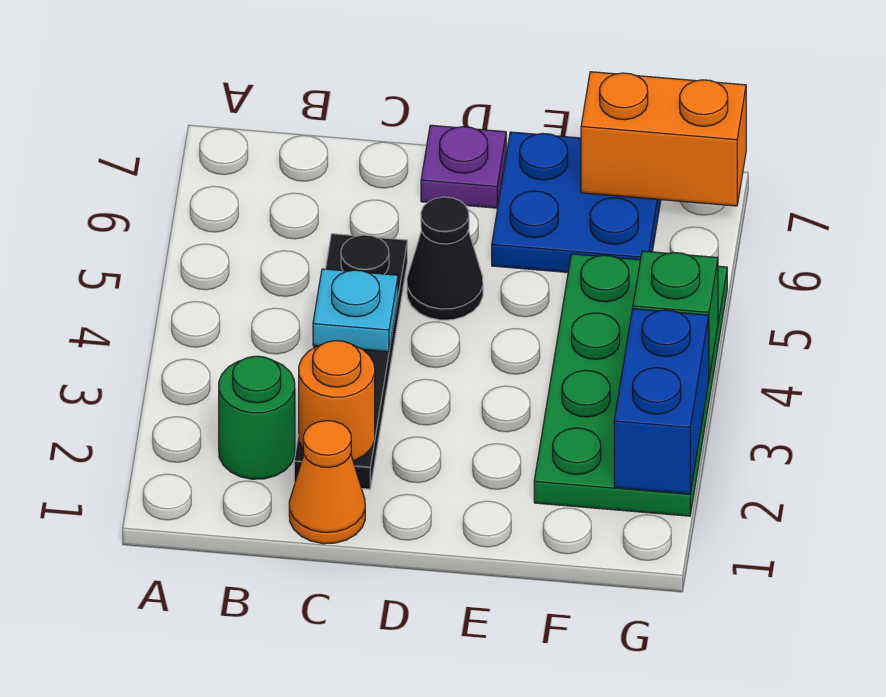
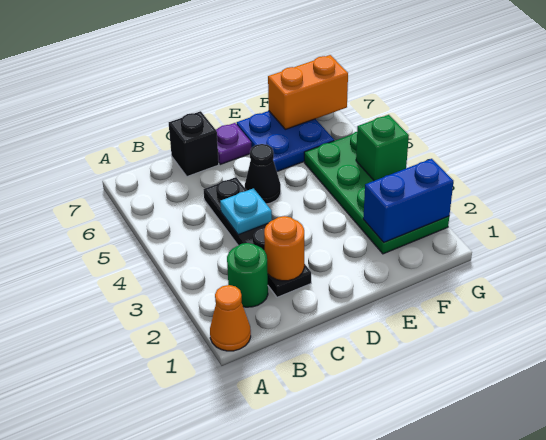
orange cone C1 level 1 -> orange cone A1 level 1
none -> black brick C7 level 1
blue brick G2:G3 level 2 -> blue brick F2:G2 level 2

